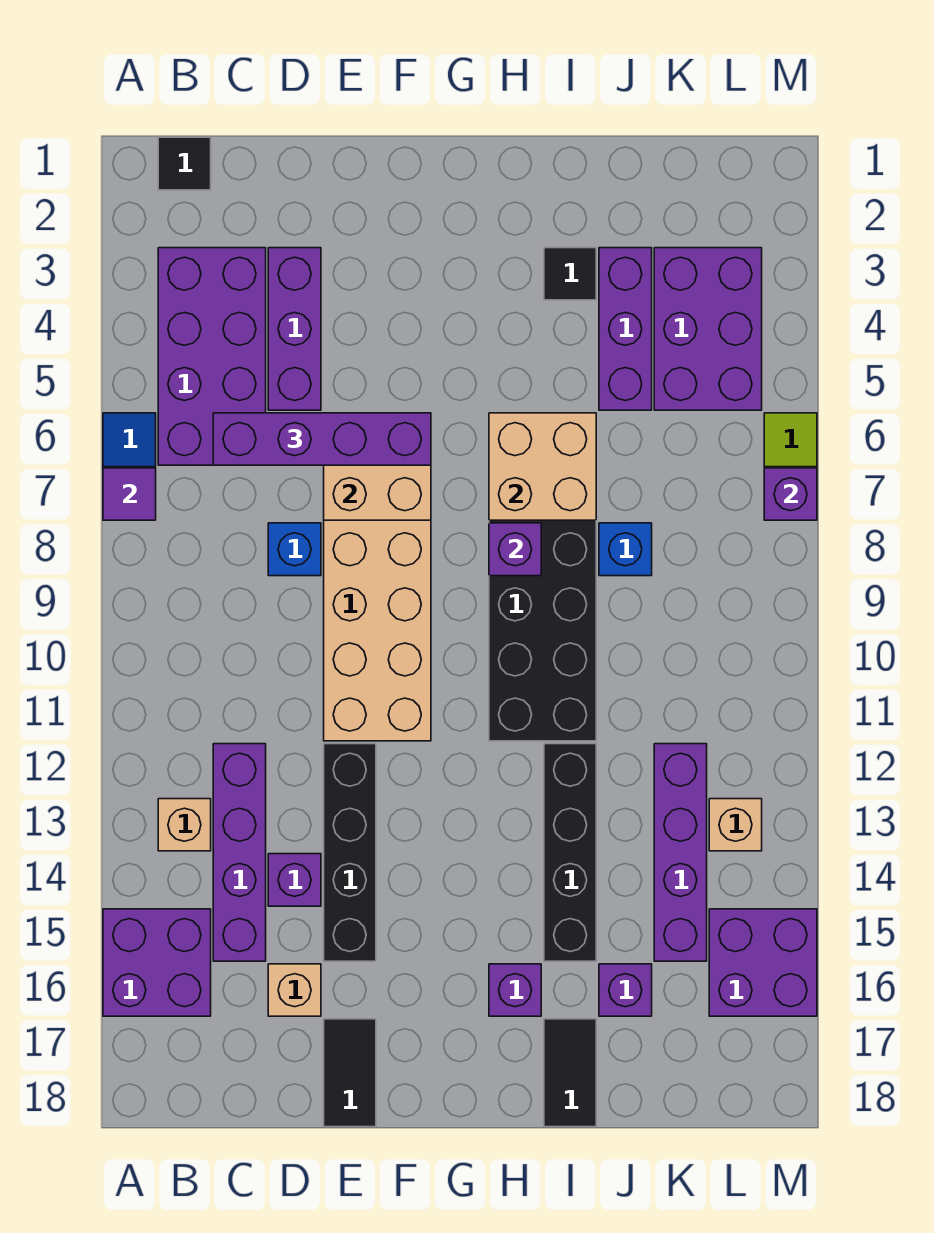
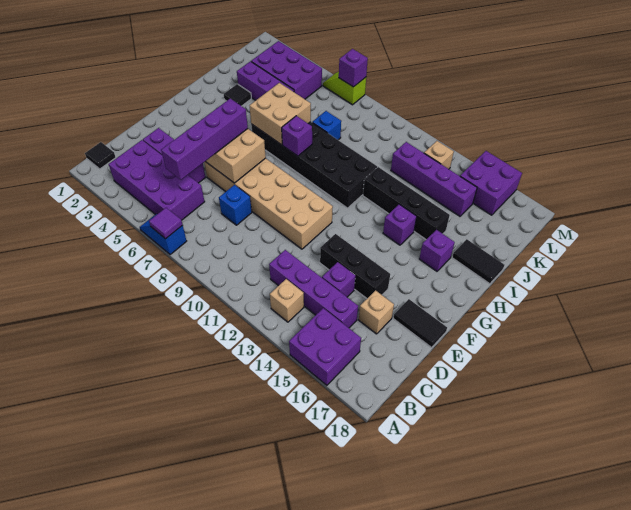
black brick E12:E15 level 1 -> black brick E13:E15 level 1
purple brick J16 level 1 -> purple brick H14 level 1

